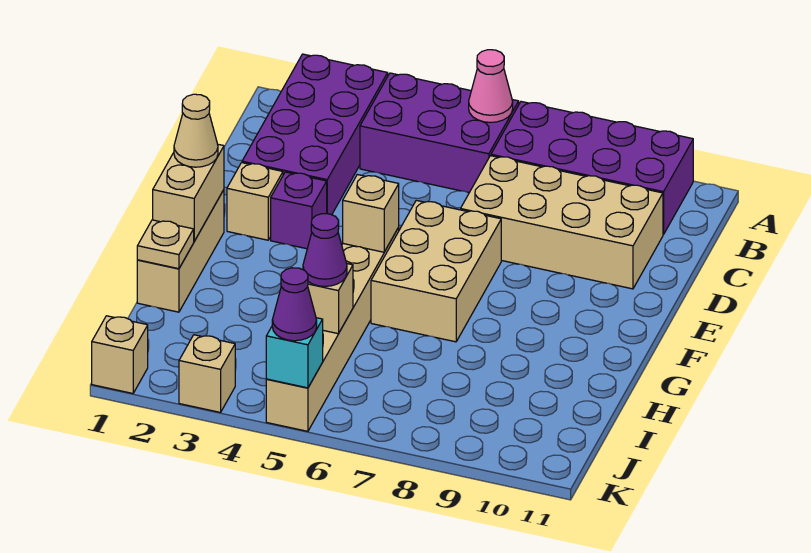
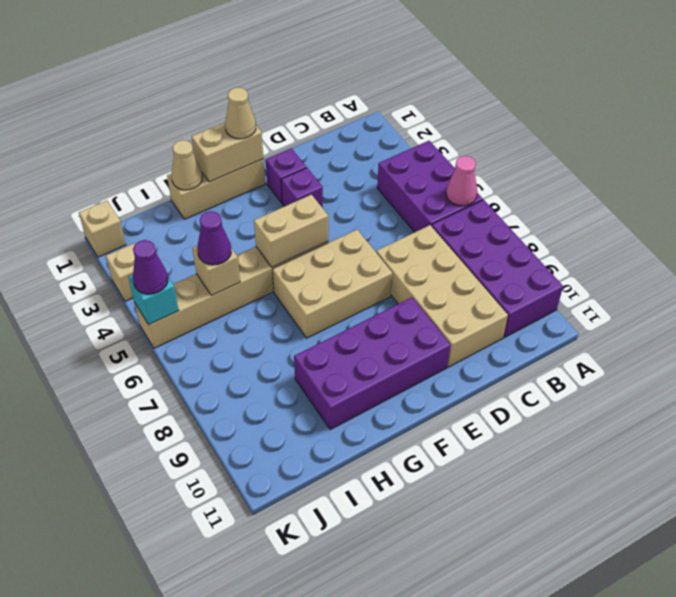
purple brick A2:D3 level 1 -> purple brick E9:H10 level 1
tan brick E2 level 1 -> purple brick E2 level 1
tan brick F5 level 2 -> tan brick F5:G5 level 2
tan plate H1 level 2 -> tan cone H1 level 2

